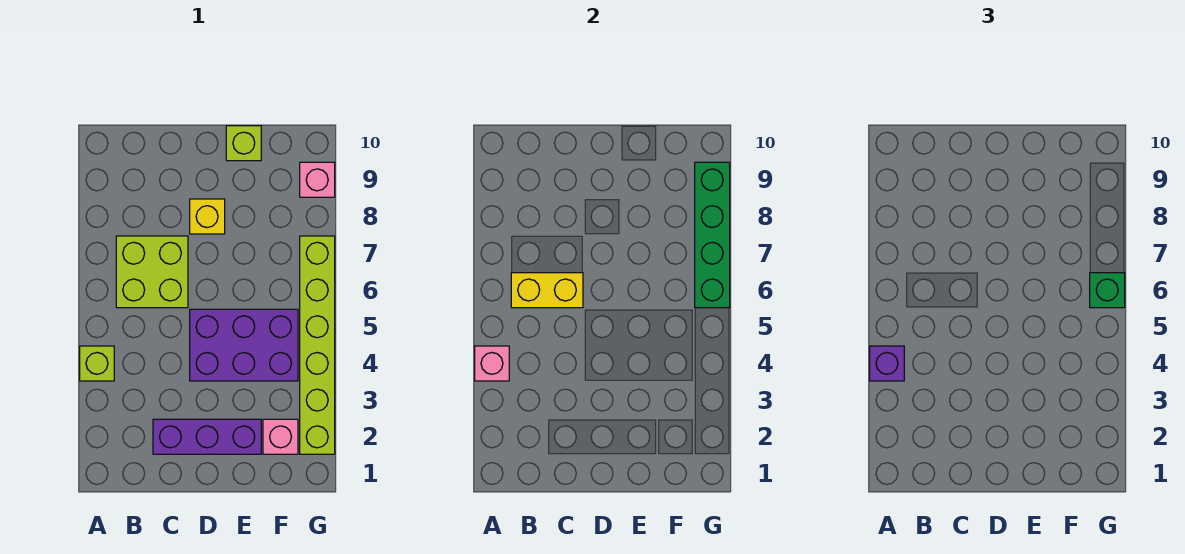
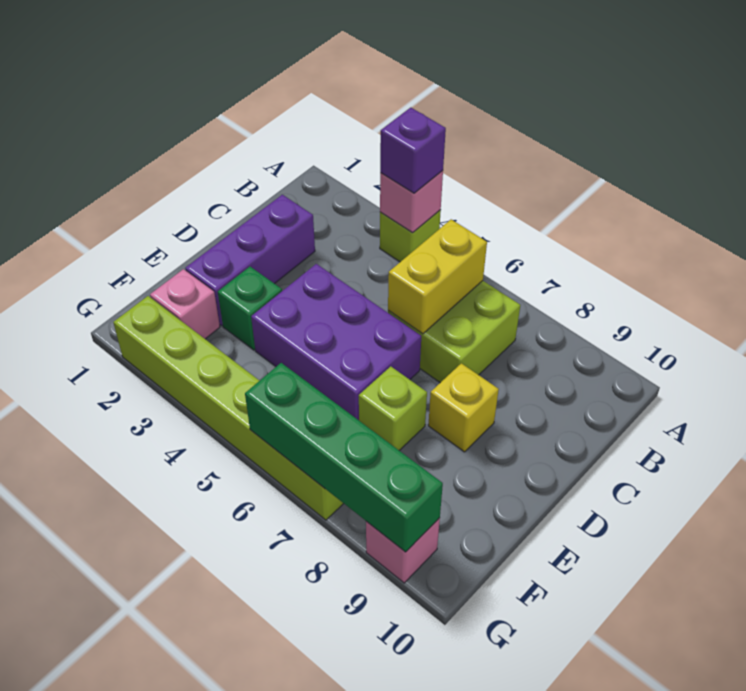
purple brick D4:F5 level 1 -> purple brick D4:E6 level 1
lime brick E10 level 1 -> lime brick E7 level 1
green brick G6 level 3 -> green brick E3 level 1

